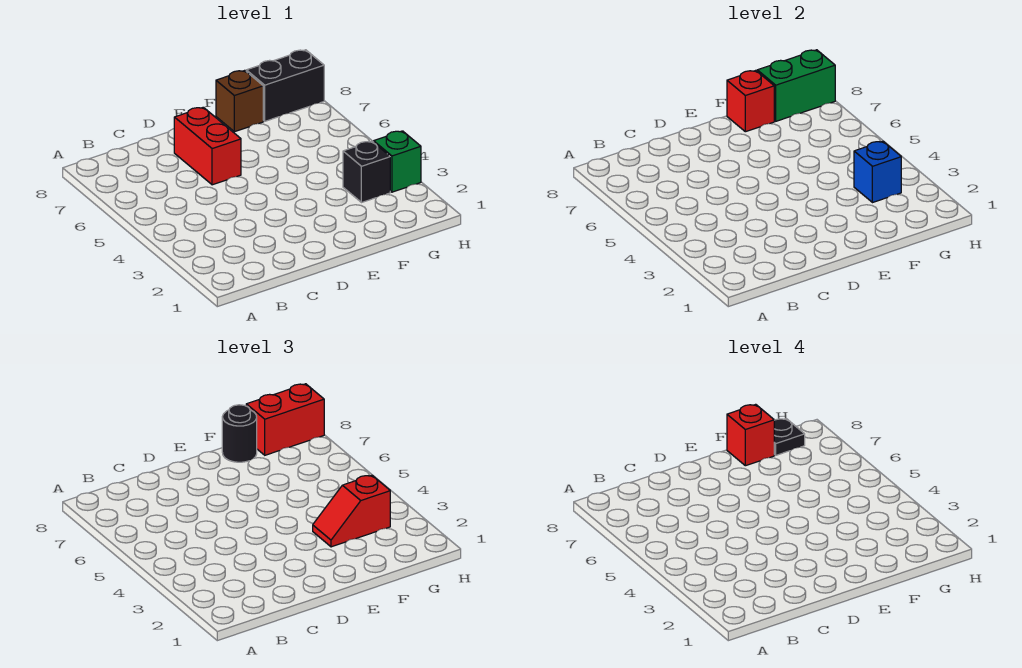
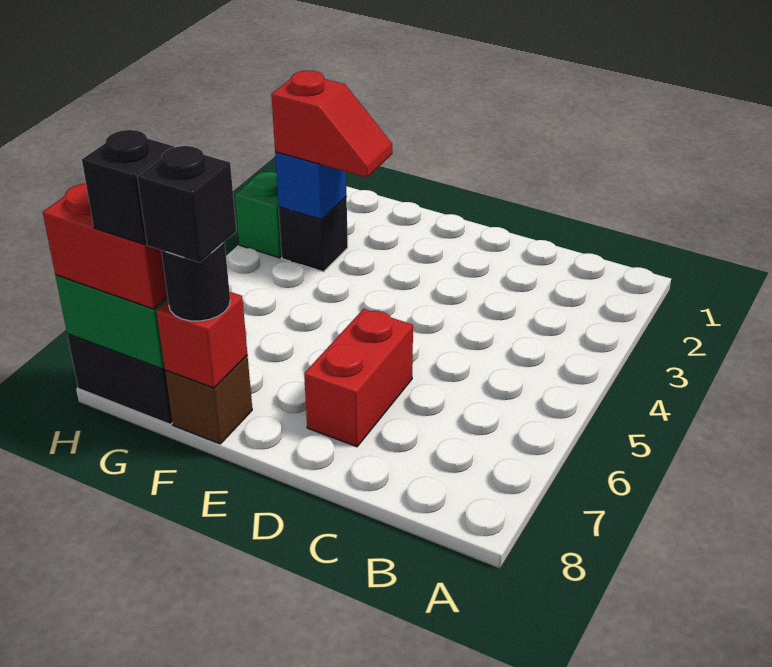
red brick F8 level 4 -> black brick F8 level 4
black plate G8 level 4 -> black brick G8 level 4

